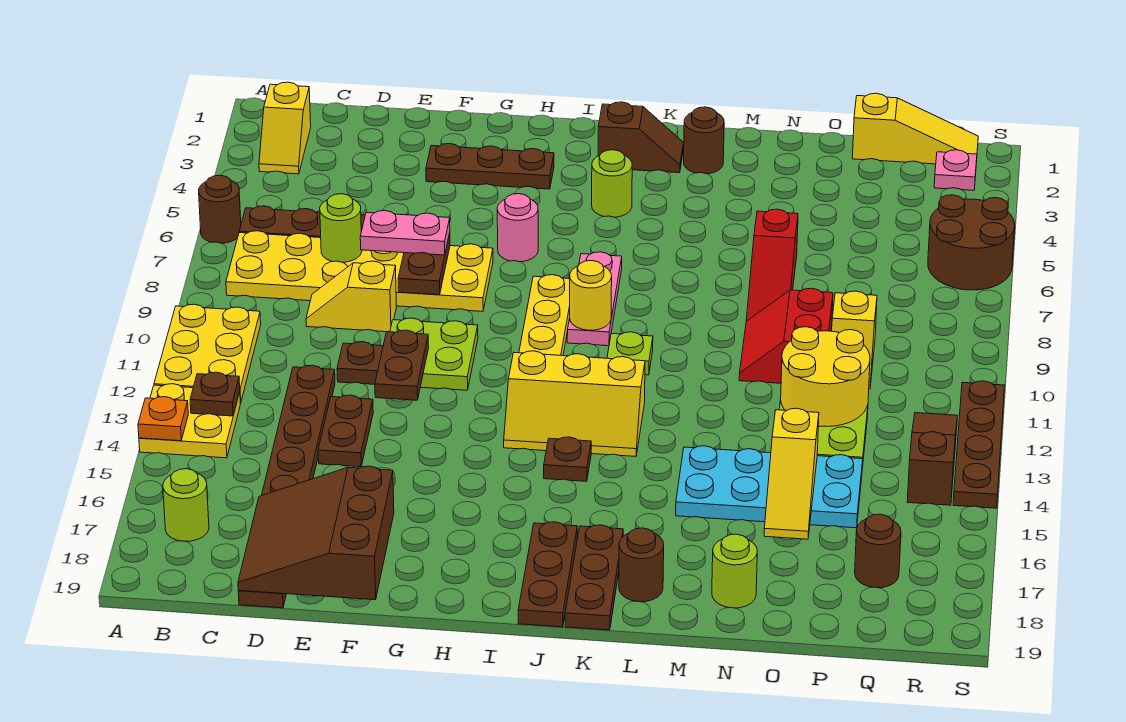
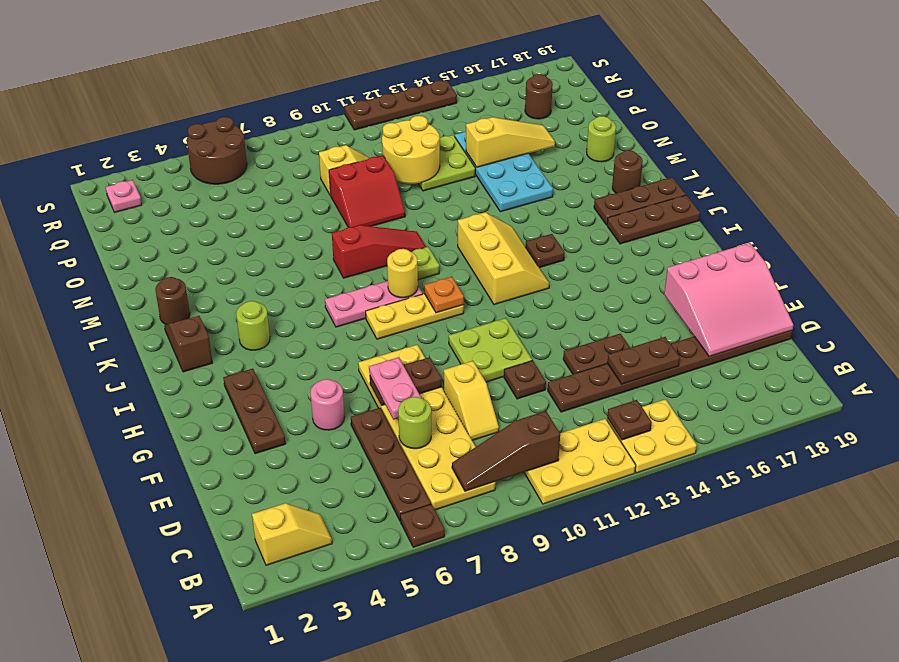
brown round brick A6 level 1 -> brown plate A6 level 1
orange plate A14 level 2 -> orange plate I10 level 2
lime round brick B17 level 1 -> none
brown slope D17:F19 level 2 top F -> pink slope D17:F19 level 2 top F
brown plate F11:F12 level 2 -> brown plate D14:D15 level 2
pink round brick H6 level 1 -> pink round brick F5 level 1
red slope N6:N8 level 1 top 6 -> red slope L8:L10 level 1 top 8
yellow slope P1:R1 level 1 top P -> none
brown slope R12:R14 level 1 top 14 -> brown slope B8:B10 level 2 top 10

